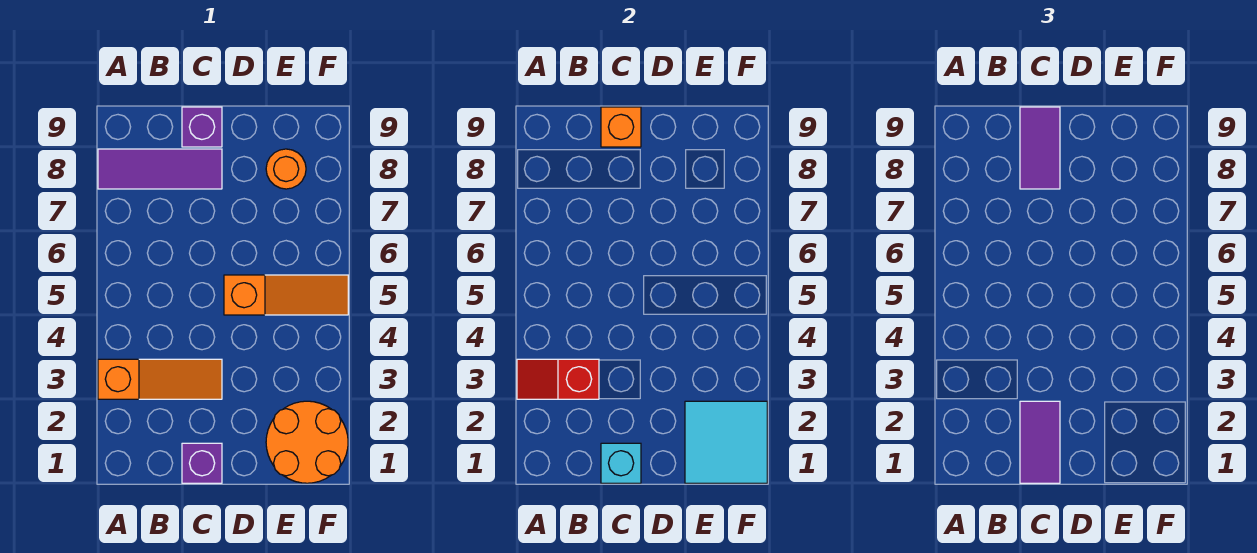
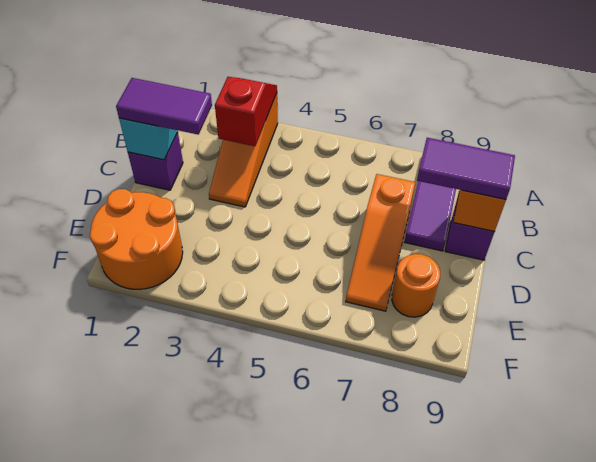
orange slope D5:F5 level 1 top D -> orange slope C7:E7 level 1 top C
cyan tile E1:F2 level 2 -> none

